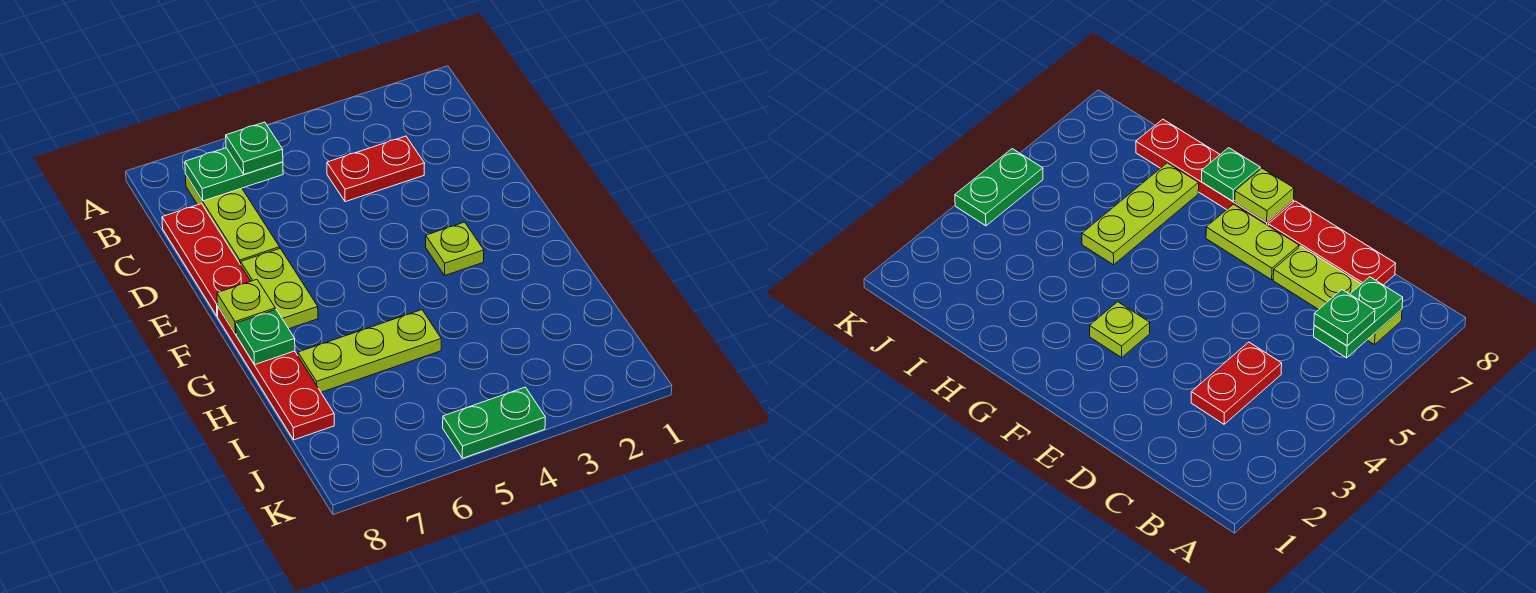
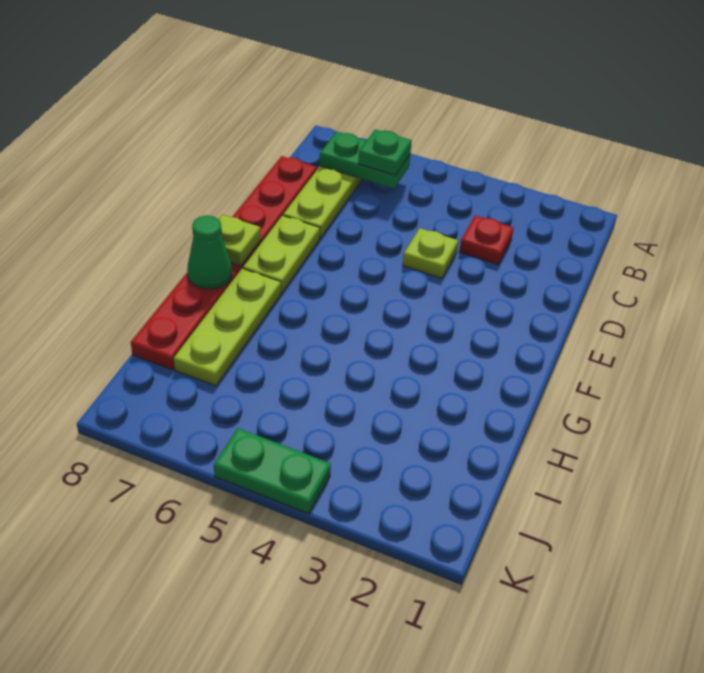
red plate C3:C4 level 1 -> red plate C3 level 1
lime plate F3 level 1 -> lime plate D4 level 1
green plate G8 level 2 -> green cone G8 level 2
lime plate H5:H7 level 1 -> lime plate G7:I7 level 1

